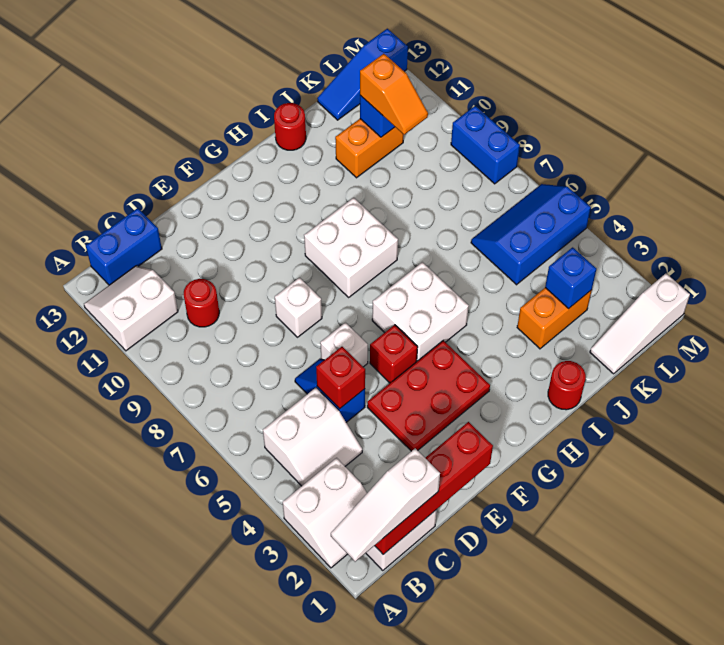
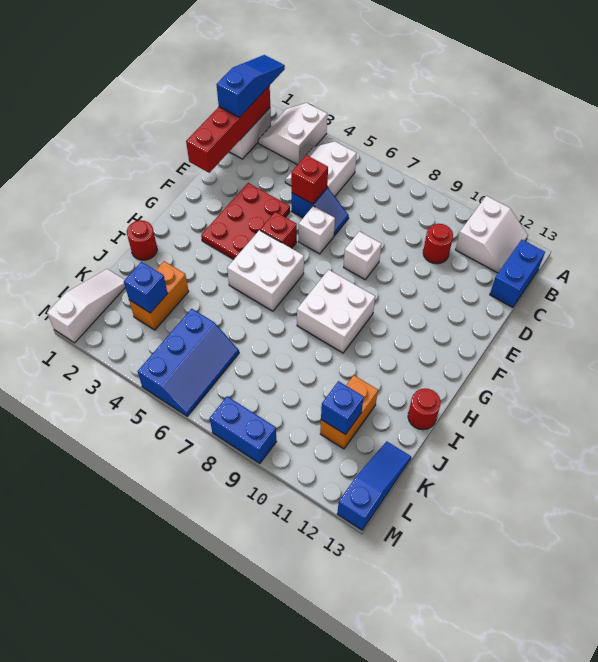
white slope A1:C1 level 3 top C -> blue slope A1:C1 level 3 top C
orange slope K10:K11 level 3 top 11 -> none

